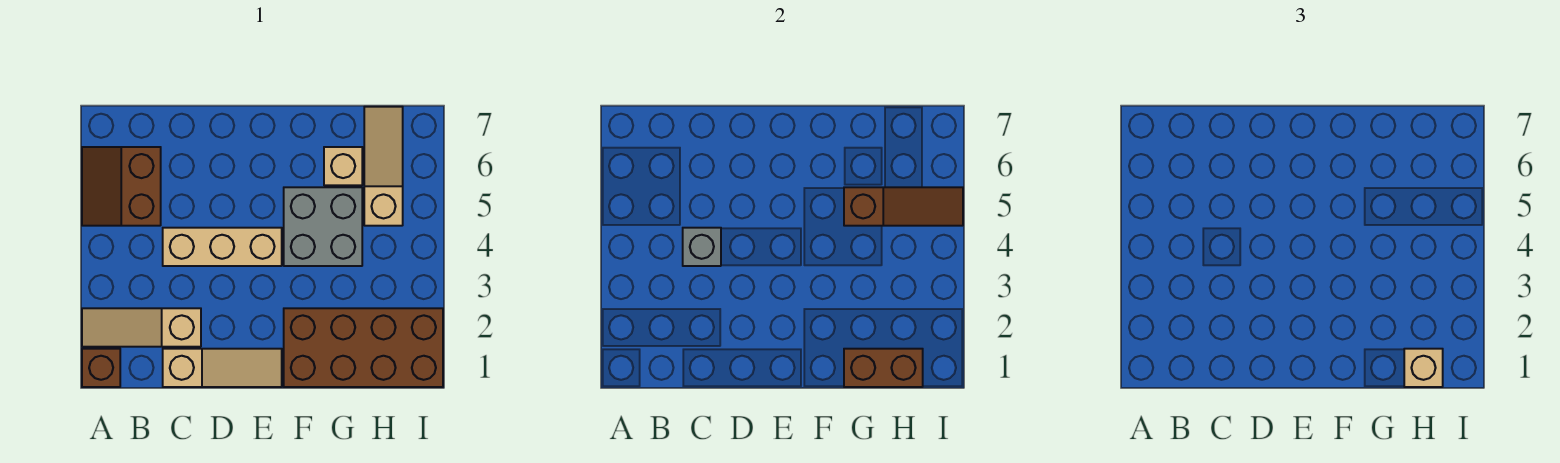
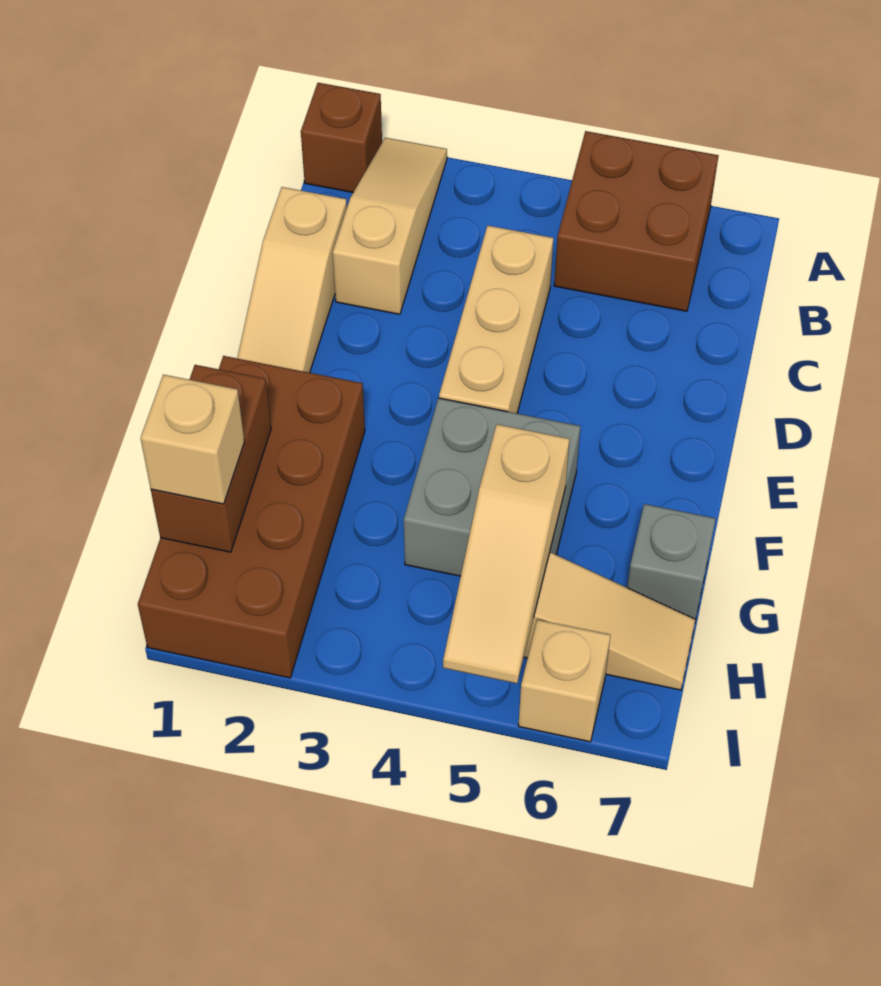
brown slope A5:B6 level 1 top B -> brown brick A5:B6 level 1
grey brick C4 level 2 -> grey brick G7 level 1
brown slope G5:I5 level 2 top G -> tan slope G5:I5 level 2 top G
tan brick G6 level 1 -> tan brick I6 level 1

